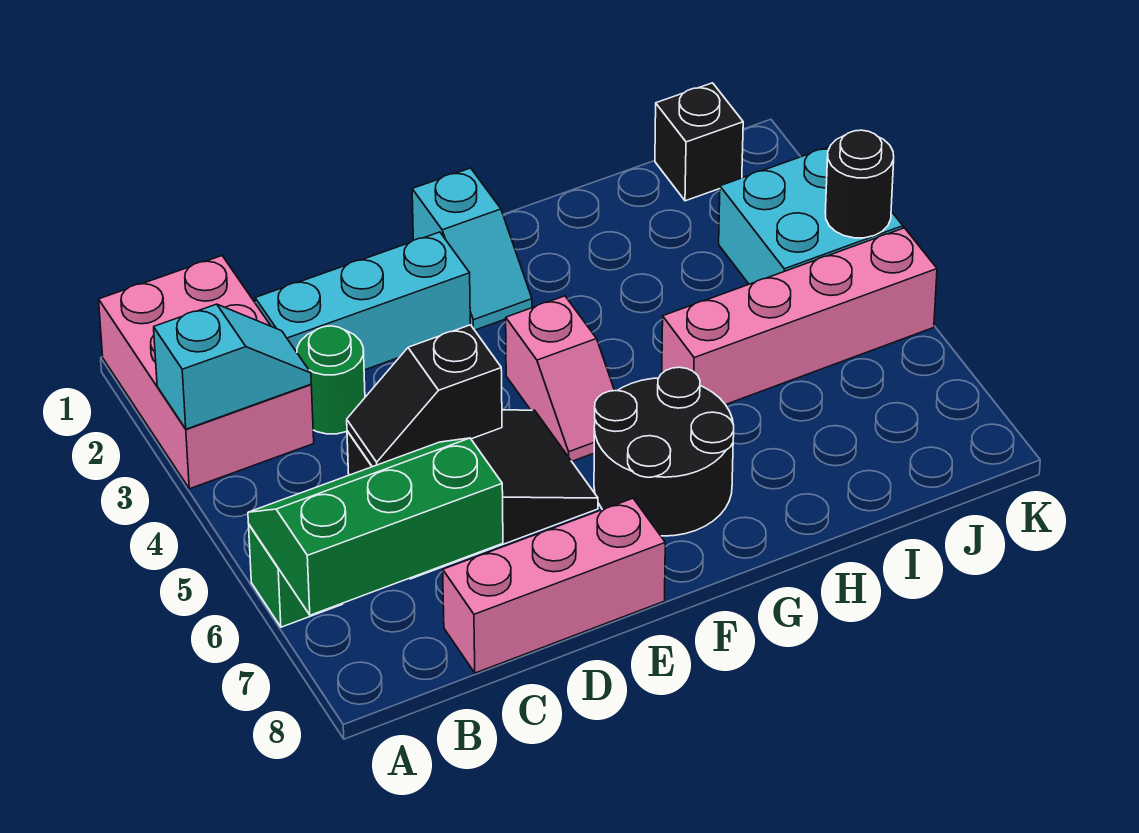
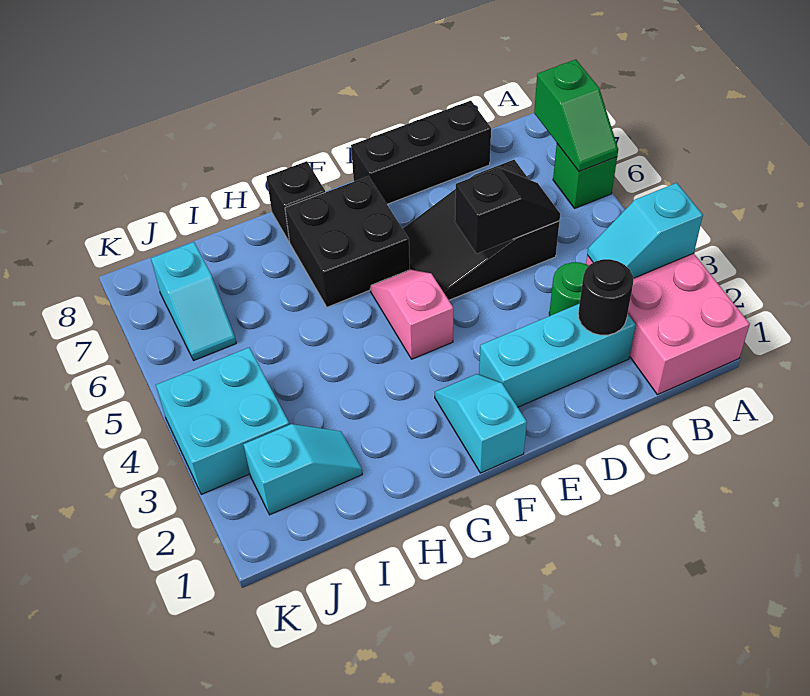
green slope A6:C7 level 2 top 7 -> green slope A6:A7 level 2 top 7
pink brick C8:E8 level 1 -> black brick C8:E8 level 1
black round brick F6:G7 level 1 -> black brick F6:G7 level 1
pink brick H5:K5 level 1 -> none
none -> cyan slope I2:J2 level 1 top J
black brick J1 level 1 -> black brick G8 level 1
none -> cyan slope J6:J7 level 1 top 7
black round brick K4 level 2 -> black round brick C2 level 2

